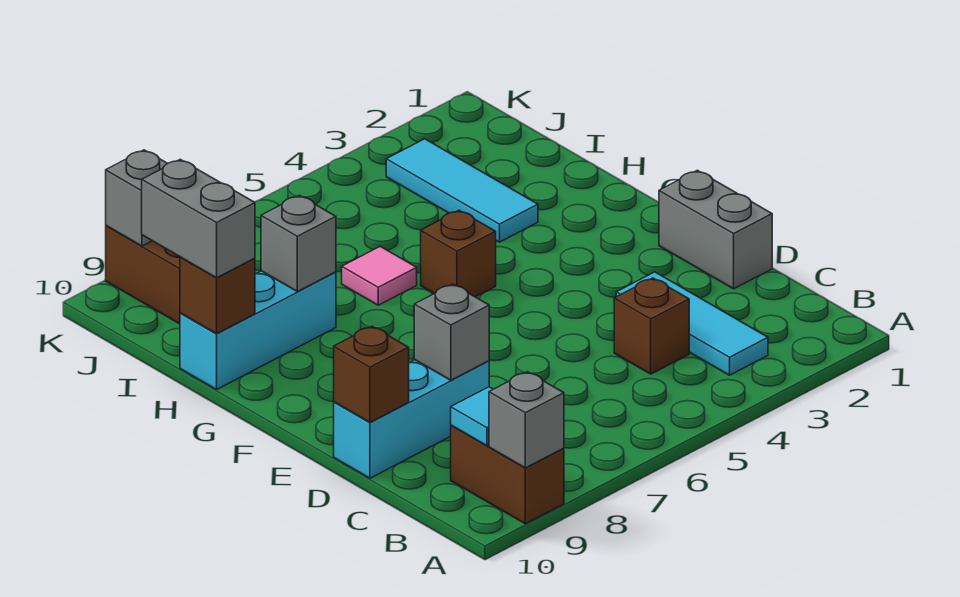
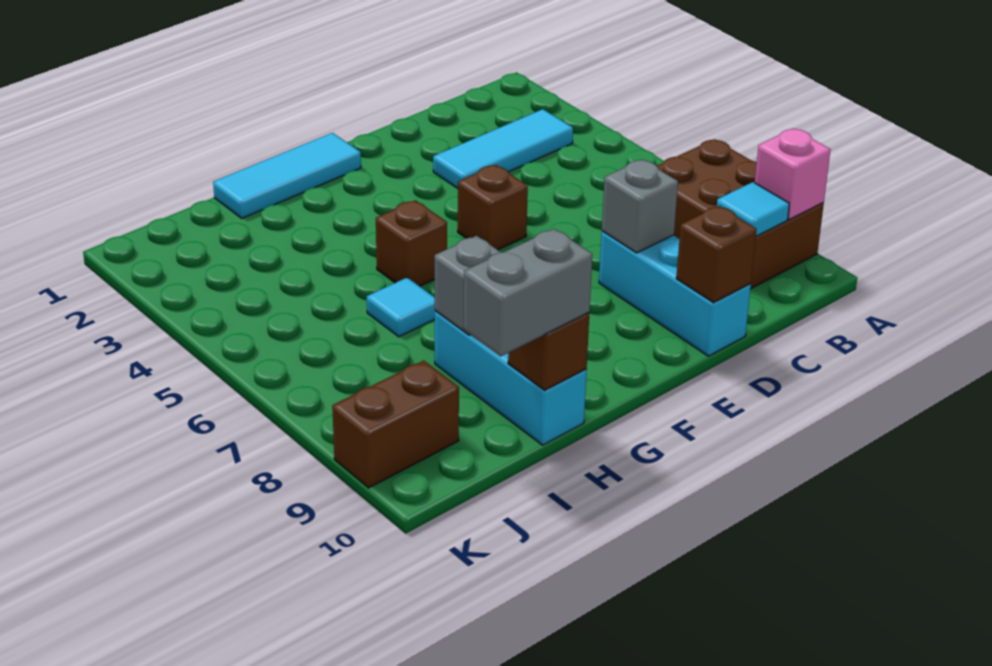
brown brick A9:B9 level 1 -> brown brick A7:B9 level 1
grey brick A9 level 2 -> pink brick A9 level 2
brown brick C4 level 1 -> brown brick E5 level 1
grey brick D1:E1 level 1 -> none
cyan tile H3:J3 level 1 -> cyan tile F1:H1 level 1
pink tile H6 level 1 -> cyan tile H6 level 1
grey brick K9 level 2 -> none

